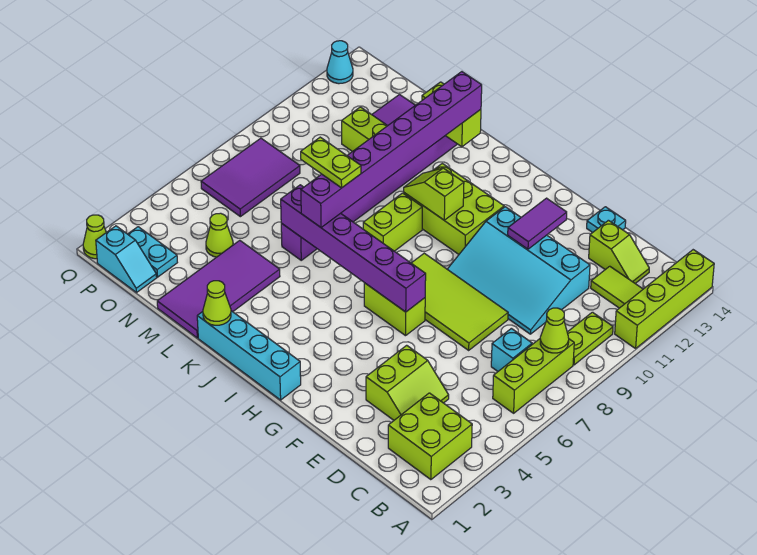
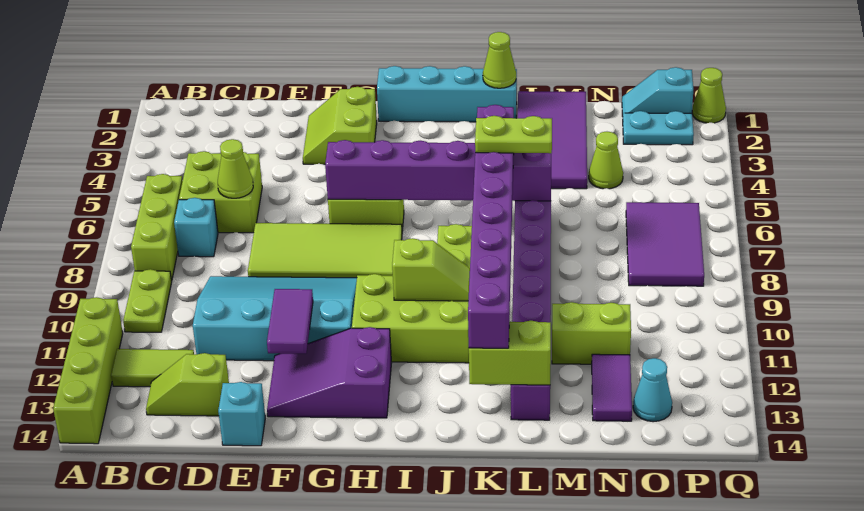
lime brick B2:C3 level 1 -> lime brick C5:D6 level 1
lime cone B8 level 2 -> lime cone D6 level 2
lime slope D3:E4 level 1 top E -> lime slope F2:G3 level 1 top G
cyan plate E14 level 1 -> cyan brick E14 level 1
none -> purple slope F12:H13 level 1 top H
cyan cone Q13 level 1 -> cyan cone O13 level 1

